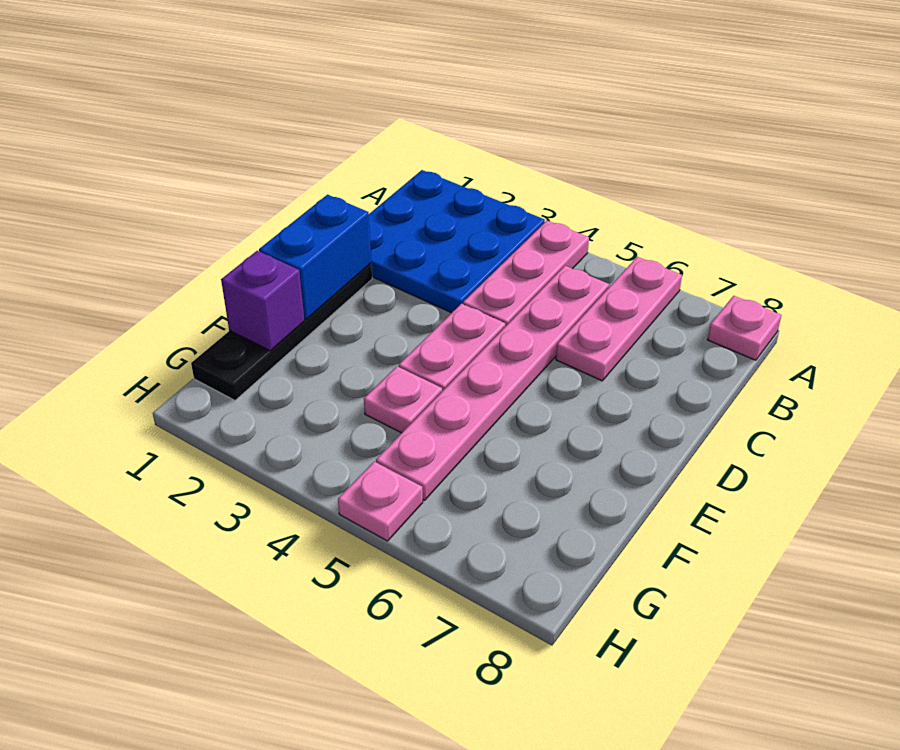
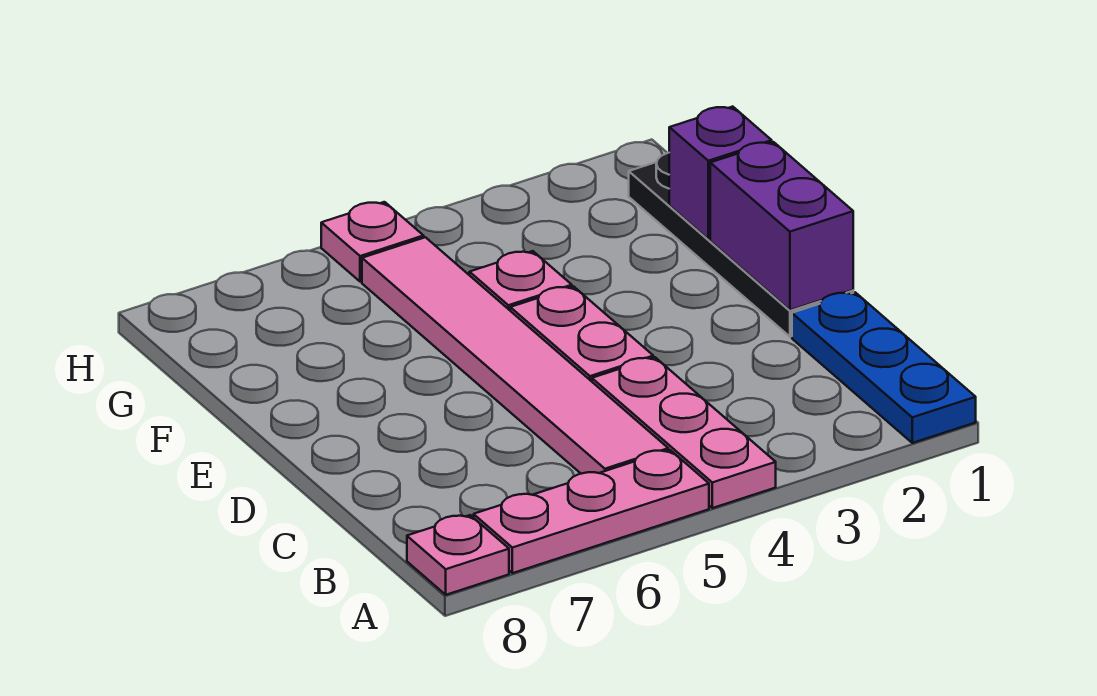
blue plate A1:C3 level 1 -> blue plate A1:C1 level 1
pink plate A6:C6 level 1 -> pink plate A5:A7 level 1
pink plate B5:G5 level 1 -> pink tile B5:G5 level 1
blue brick D1:E1 level 2 -> purple brick D1:E1 level 2

